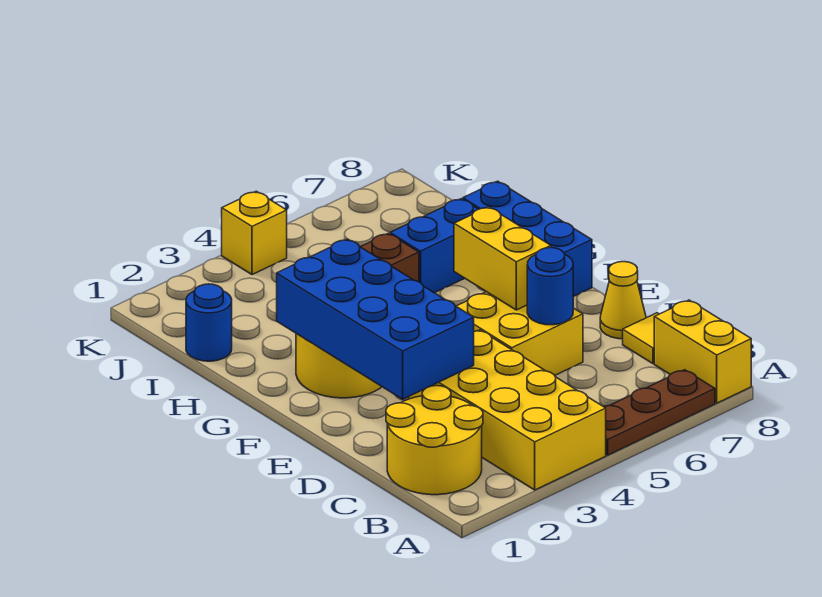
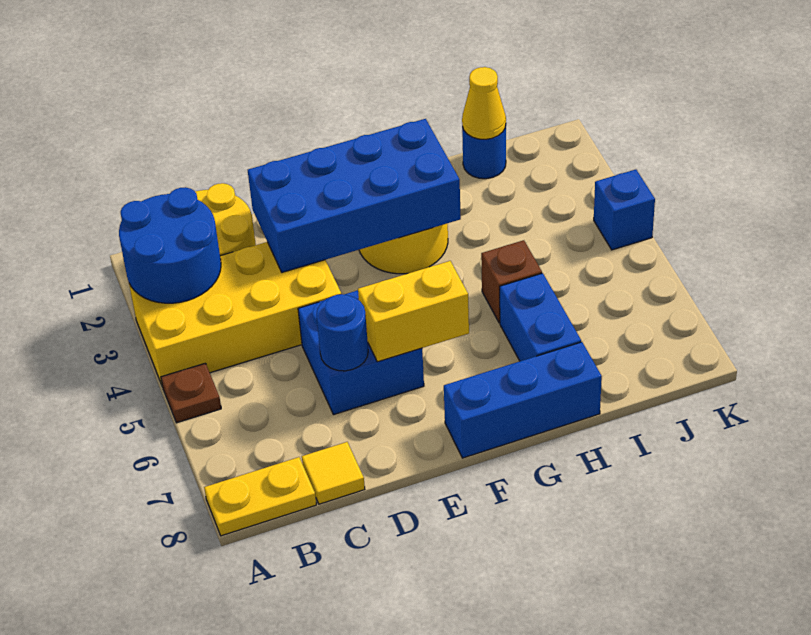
none -> blue round brick A2:B3 level 2
brown plate A5:A7 level 1 -> brown plate A5 level 1
yellow brick A8:B8 level 1 -> yellow plate A8:B8 level 1
yellow brick D5:E6 level 1 -> blue brick D5:E6 level 1
yellow cone D8 level 1 -> yellow cone I1 level 2
yellow brick K4 level 1 -> blue brick K4 level 1

